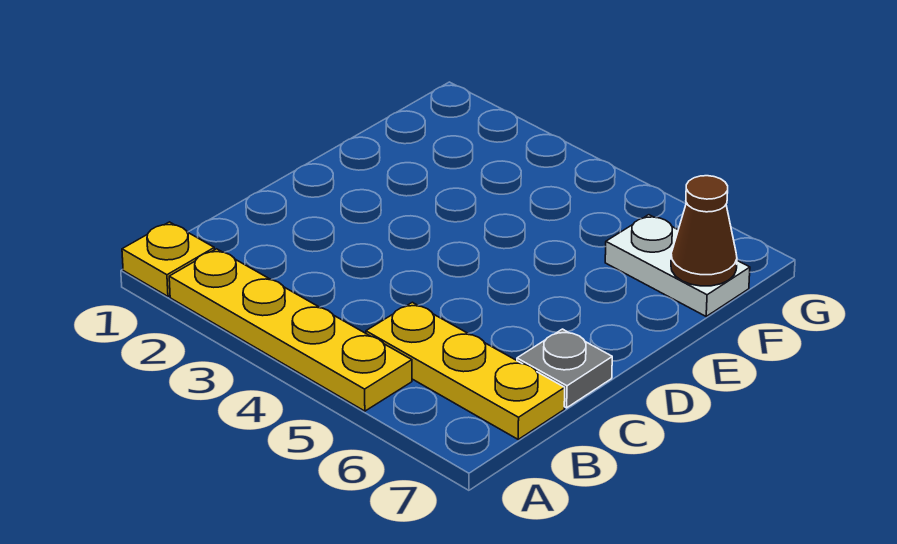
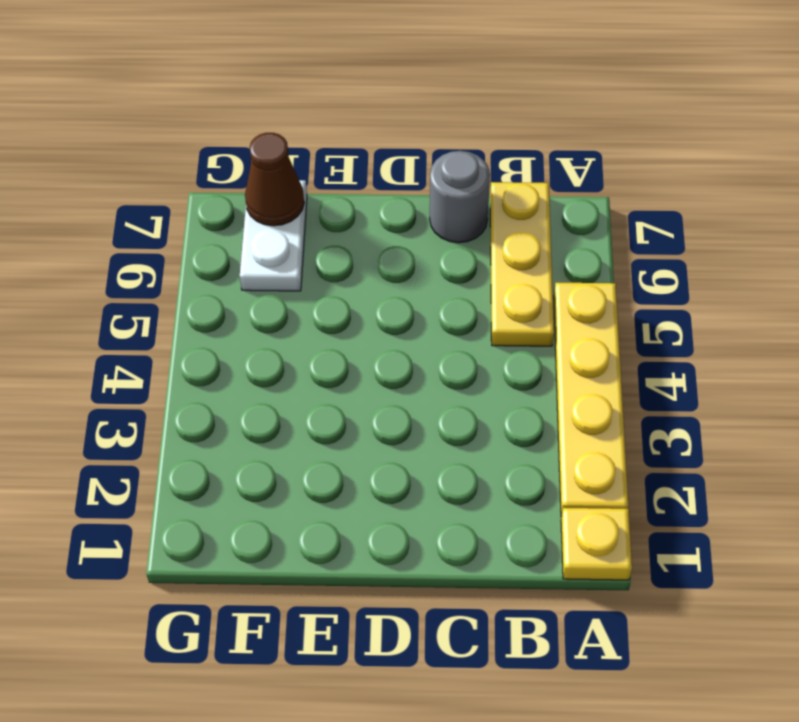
grey plate C7 level 1 -> grey round brick C7 level 1

